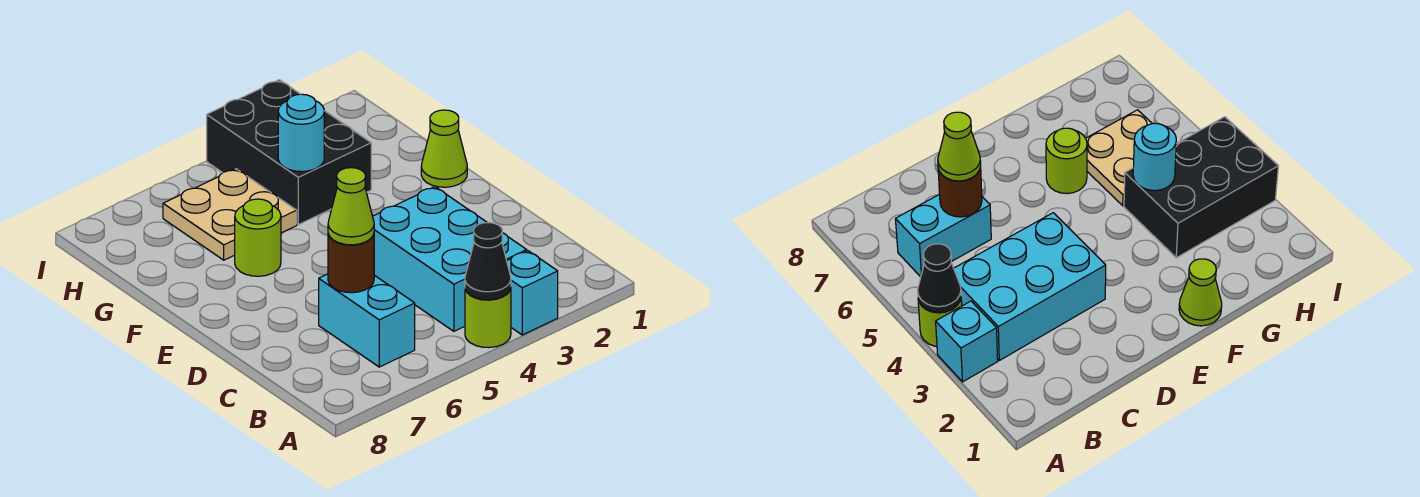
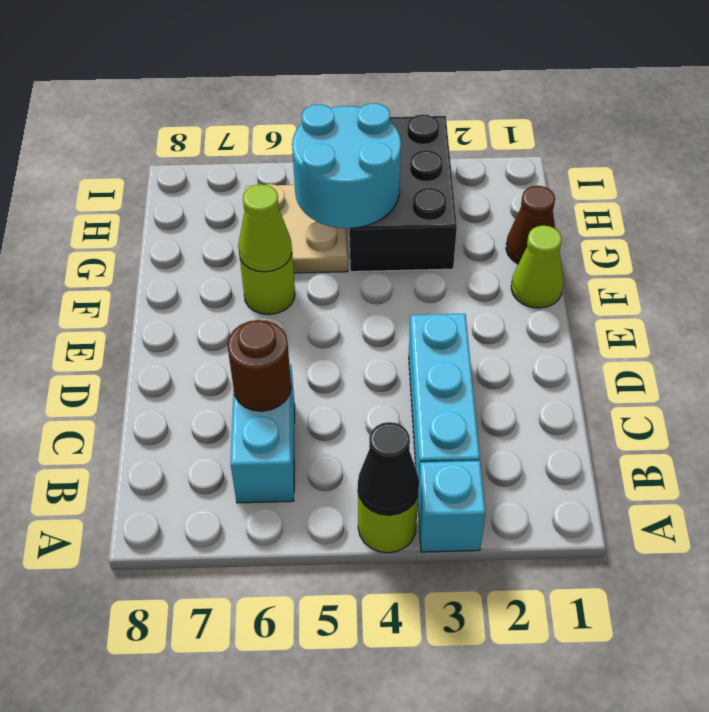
cyan brick B3:D4 level 1 -> cyan brick B3:D3 level 1
lime cone C6 level 3 -> lime cone F6 level 2
none -> brown cone G1 level 1
cyan round brick G4 level 2 -> cyan round brick G4:H5 level 2

